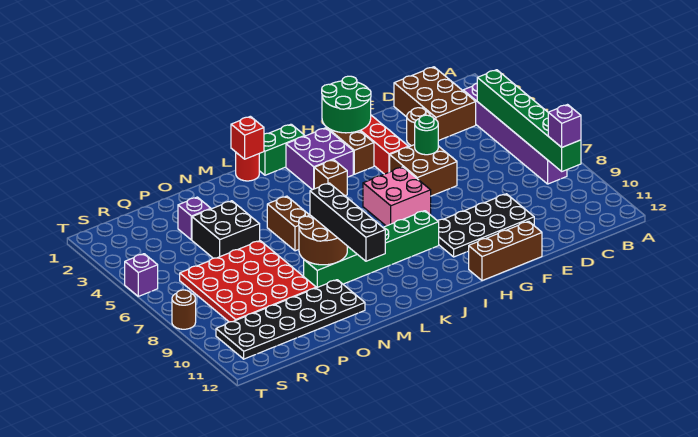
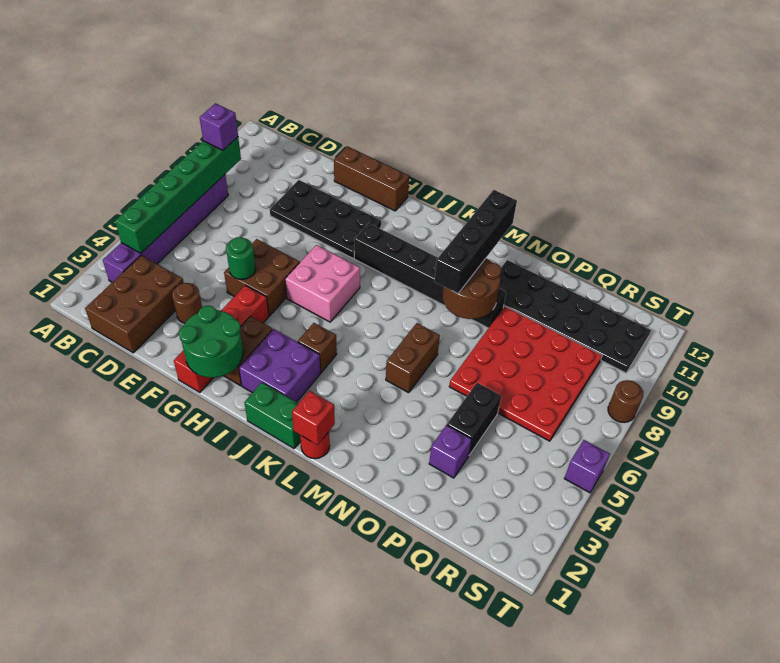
green brick I9:N9 level 1 -> black brick I9:N9 level 1
black brick O4:P5 level 1 -> black brick P4:P5 level 1

